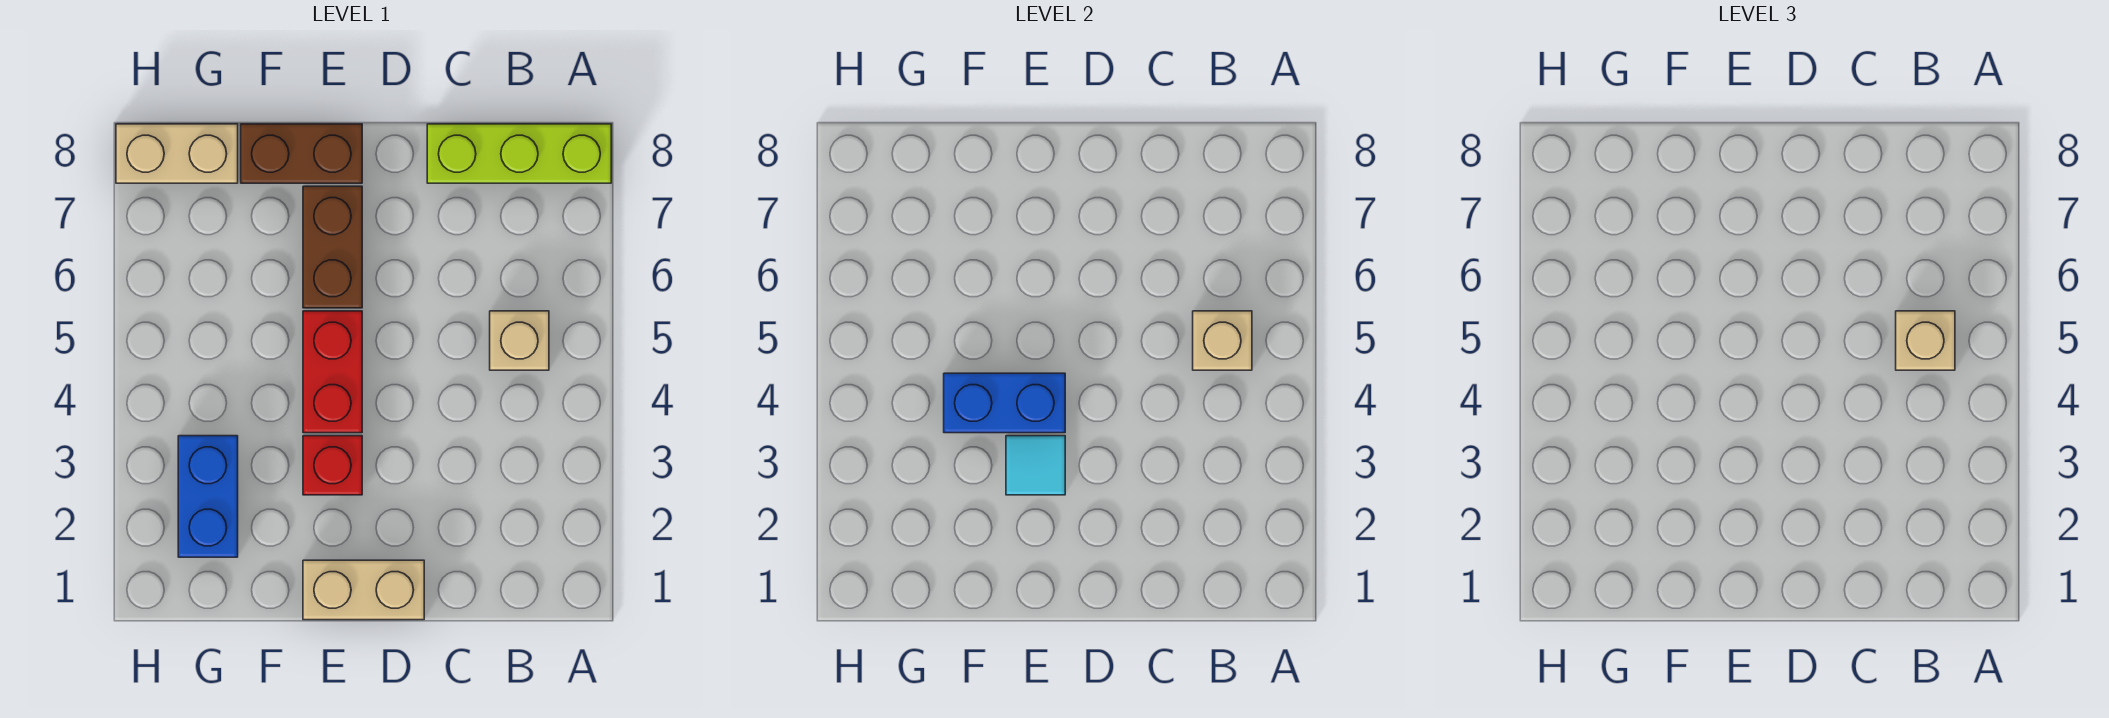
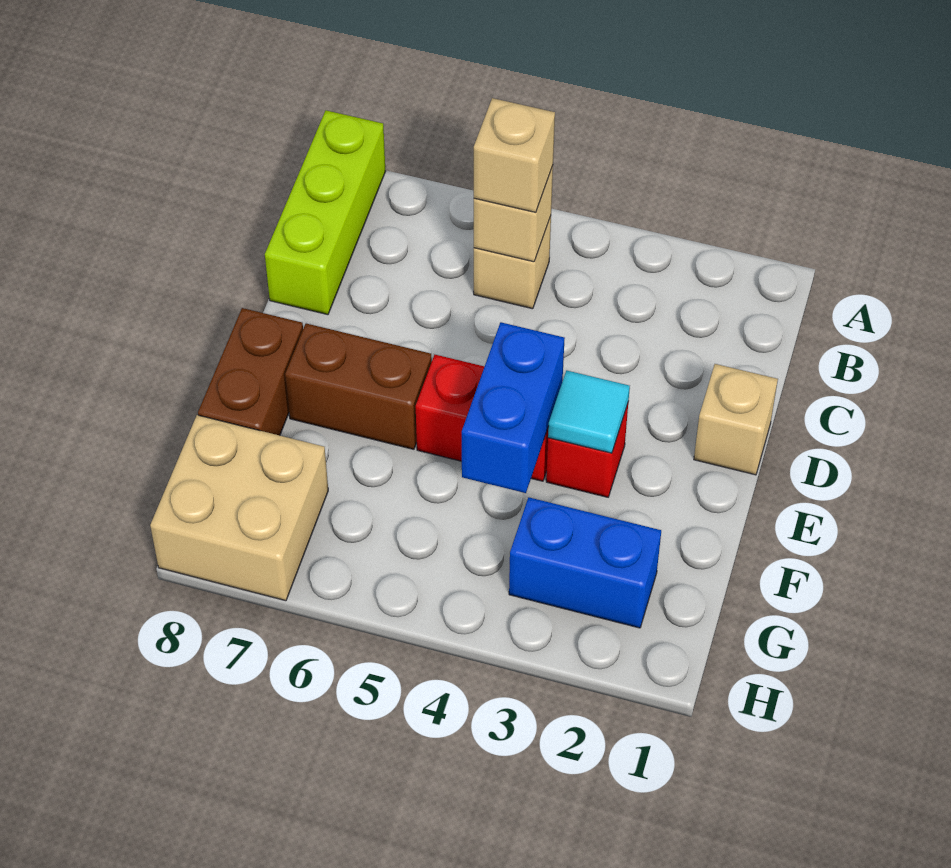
tan brick D1:E1 level 1 -> tan brick D1 level 1
tan brick G8:H8 level 1 -> tan brick G7:H8 level 1

